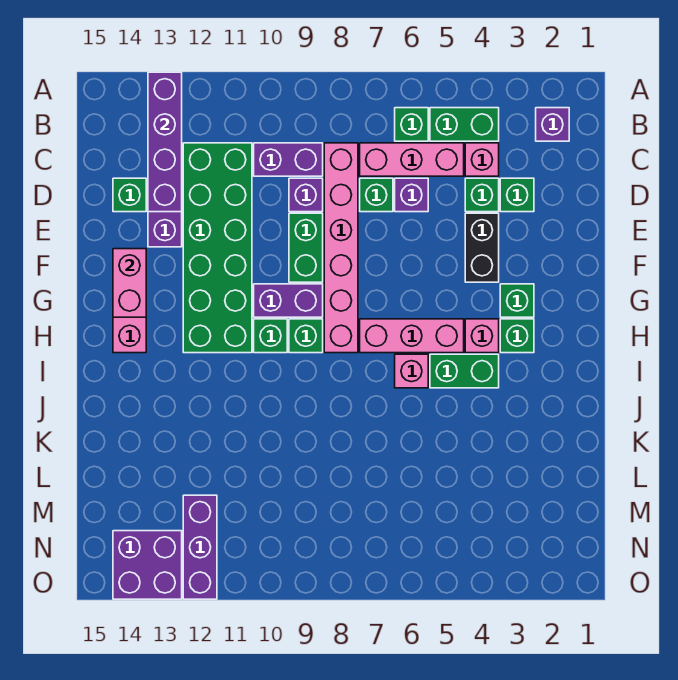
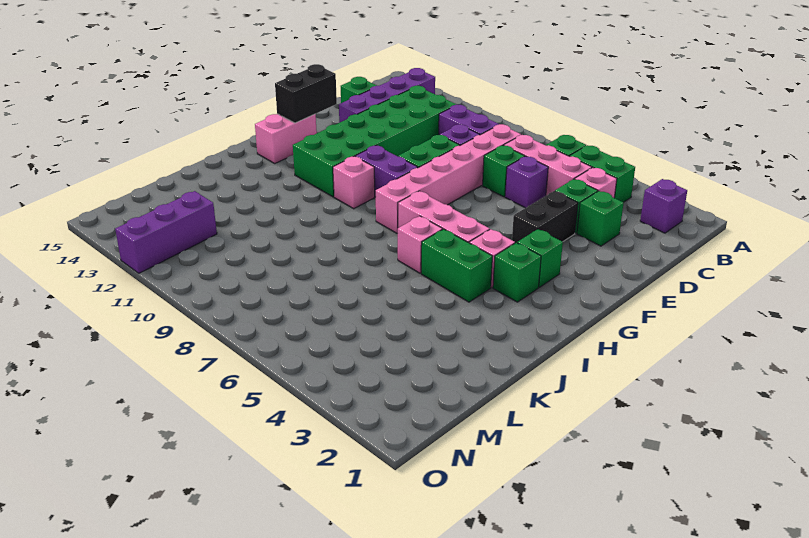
purple brick A13:D13 level 2 -> none
pink brick F14:G14 level 2 -> black brick F14:G14 level 2
green brick H9 level 1 -> none
green brick H10 level 1 -> pink brick H10 level 1
purple brick N13:O14 level 1 -> none

